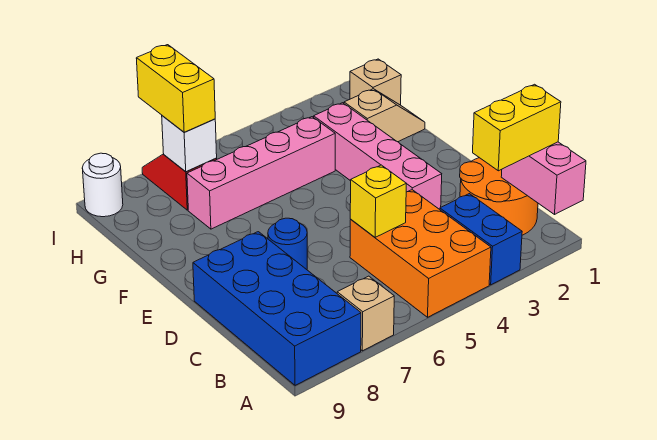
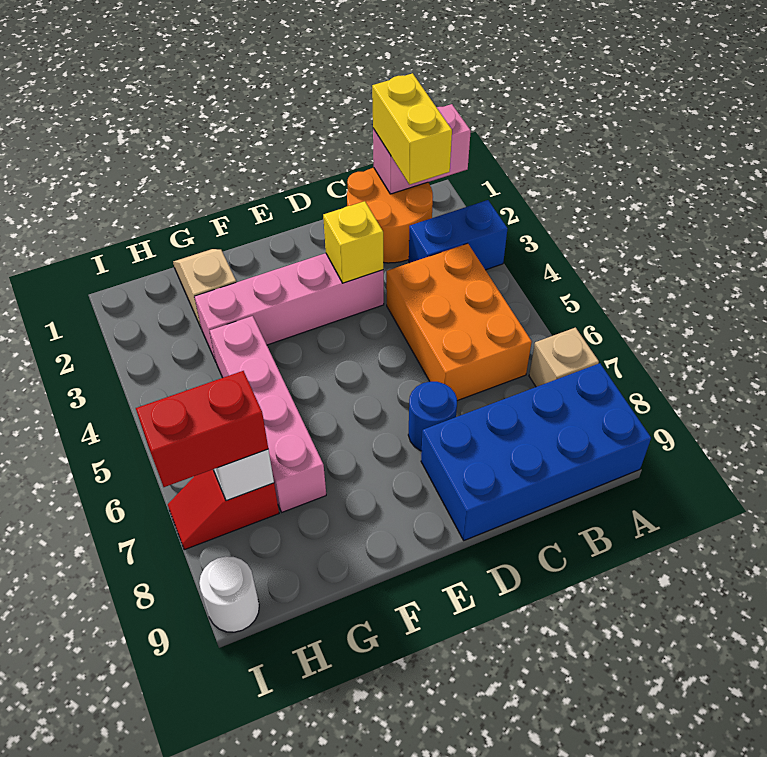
orange brick A4:C5 level 1 -> orange brick B4:C6 level 1
yellow brick C5 level 2 -> yellow brick D3 level 2
tan brick H1 level 1 -> none
yellow brick H7:I7 level 3 -> red brick H7:I7 level 3

